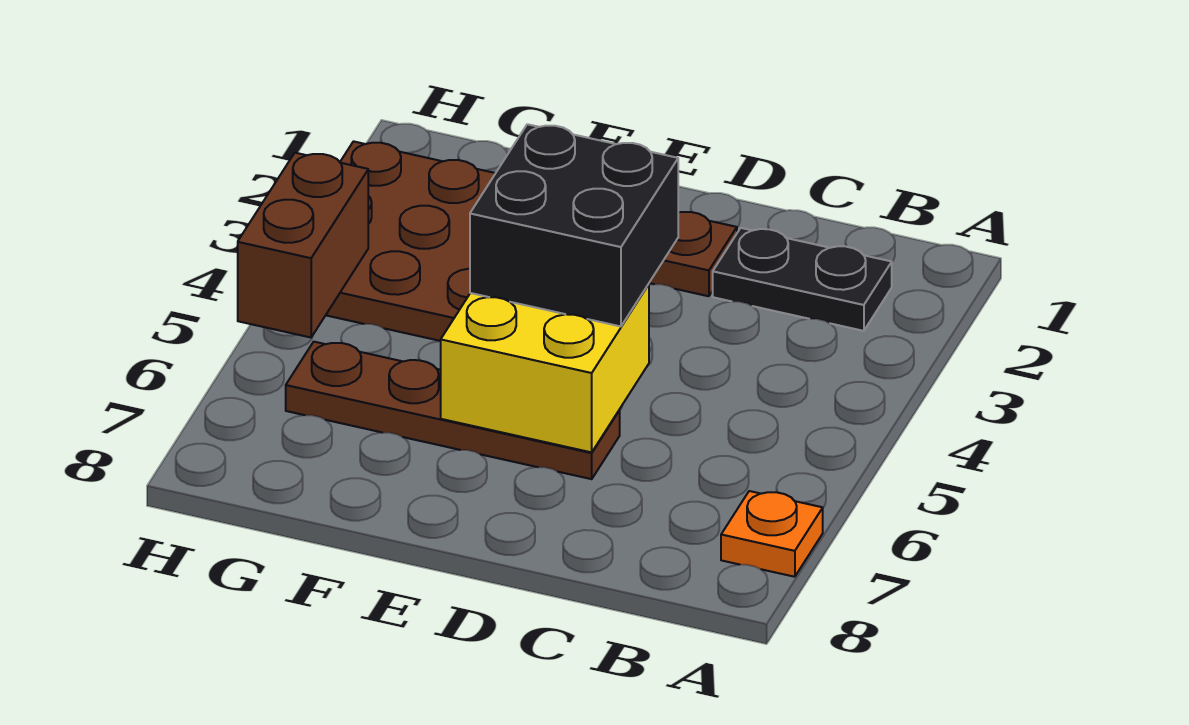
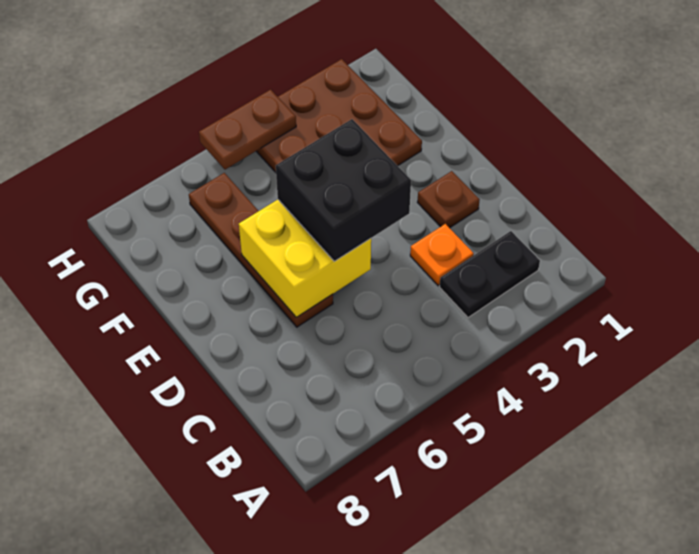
orange plate A7 level 1 -> orange plate C3 level 1
black plate B2:C2 level 1 -> black plate B2:B3 level 1
brown brick H4:H5 level 2 -> brown plate H4:H5 level 2

